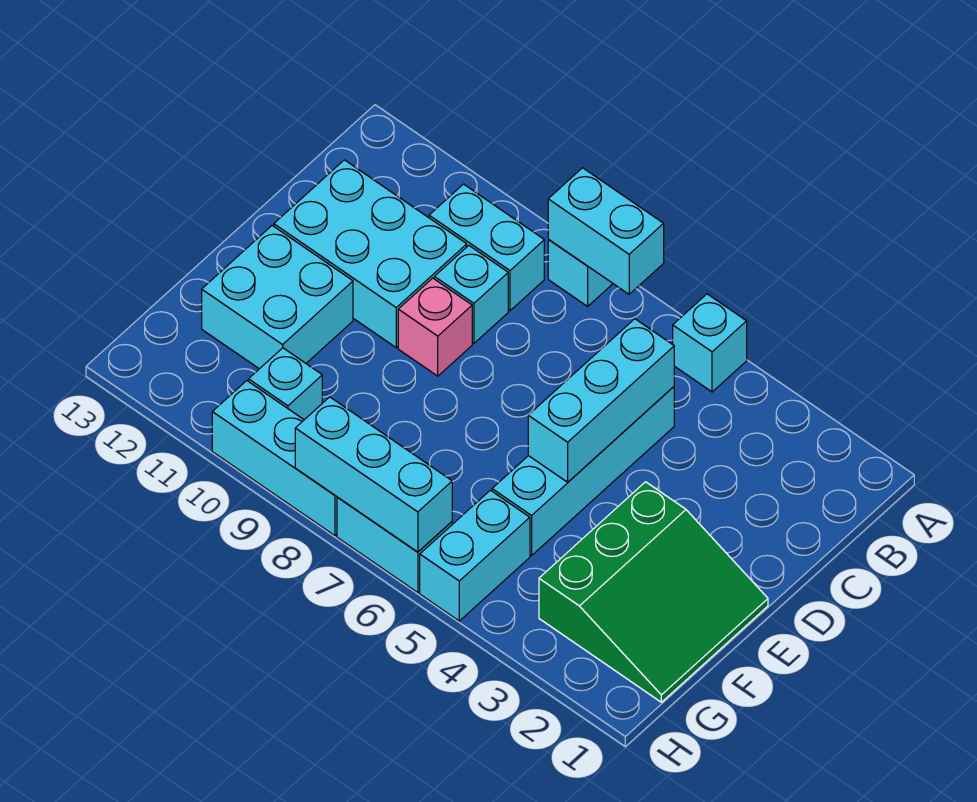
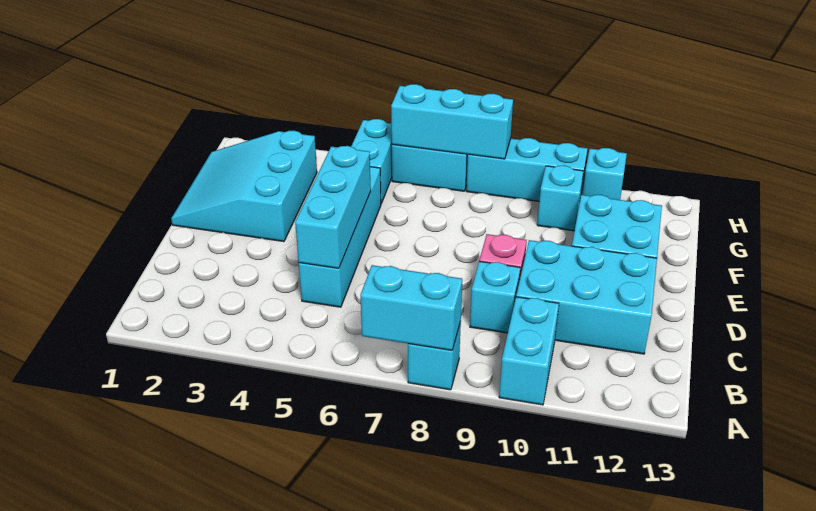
cyan brick A5 level 1 -> cyan brick H11 level 1
cyan brick B9:B10 level 1 -> cyan brick A10:B10 level 1
green slope E1:G3 level 1 top 3 -> cyan slope E1:G3 level 1 top 3

